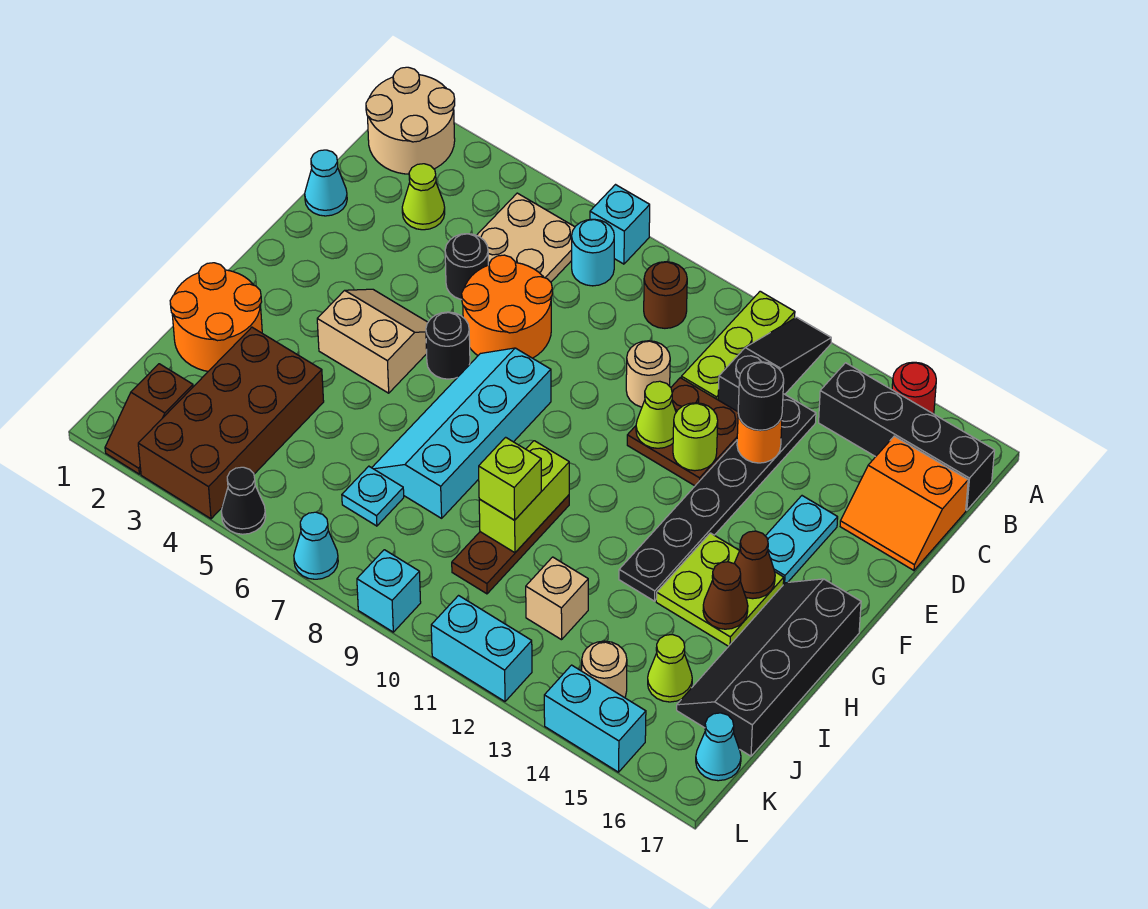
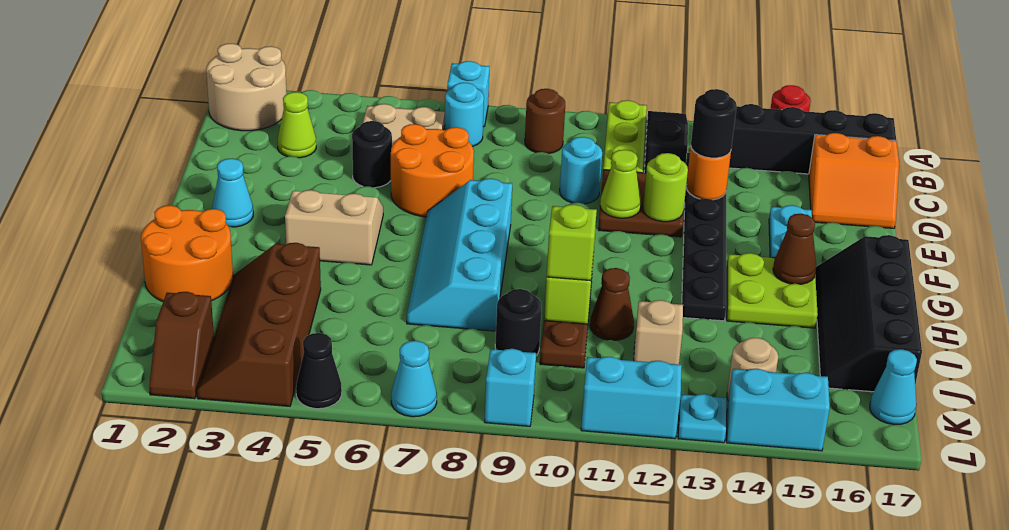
cyan cone D1 level 1 -> cyan cone F2 level 1
tan round brick D10 level 1 -> cyan round brick D10 level 1
black round brick F6 level 1 -> black round brick J9 level 1
brown cone H15 level 2 -> brown cone I11 level 1
brown brick I3:L4 level 1 -> brown slope I3:L4 level 1 top 4
cyan plate J7 level 1 -> cyan plate L13 level 1
lime cone J15 level 1 -> none

